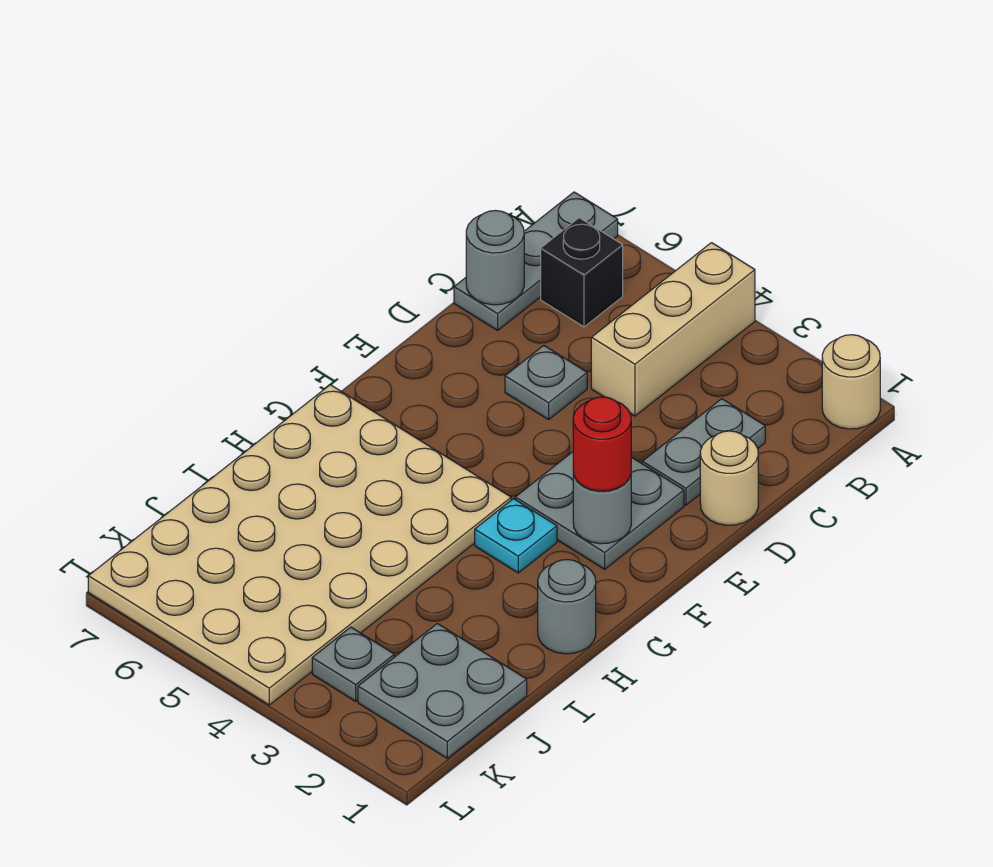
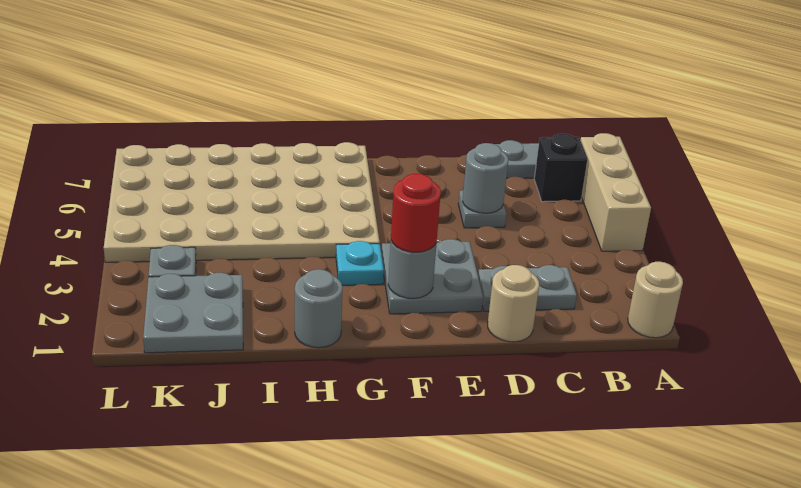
tan brick A4:C4 level 1 -> tan brick A4:A6 level 1
grey round brick C7 level 2 -> grey round brick D5 level 2

